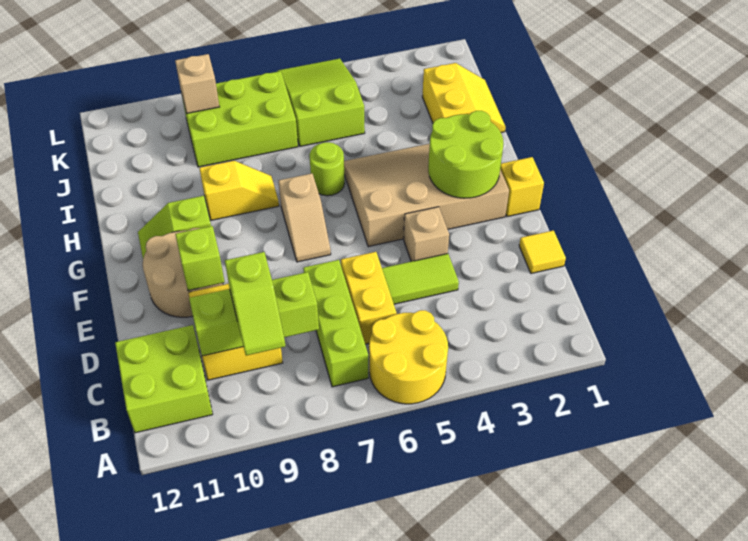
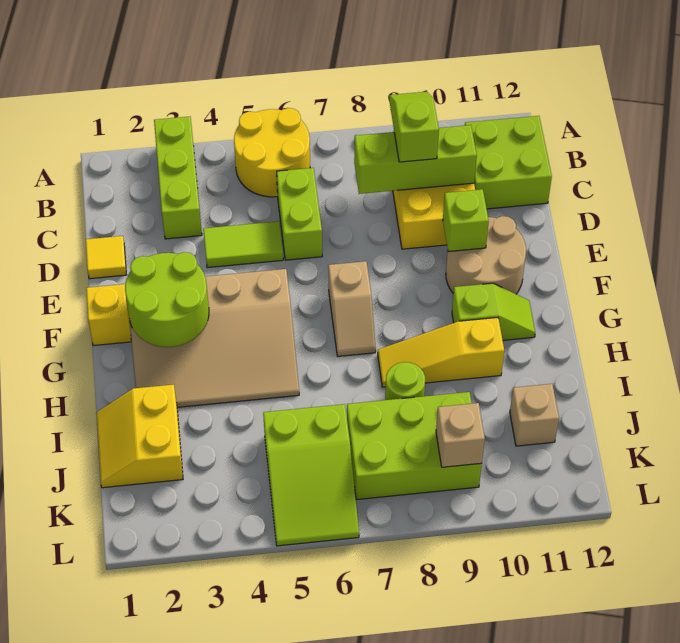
lime brick B7:D7 level 1 -> lime brick A3:C3 level 1
yellow brick C6:D6 level 1 -> lime brick C6:D6 level 1
tan brick E4 level 1 -> tan brick J11 level 1
tan slope F7:G7 level 1 top G -> tan slope F7:G7 level 1 top F
lime round brick H6 level 1 -> lime round brick I8 level 1
yellow slope H8:H9 level 1 top 9 -> yellow slope H8:H10 level 1 top 10

